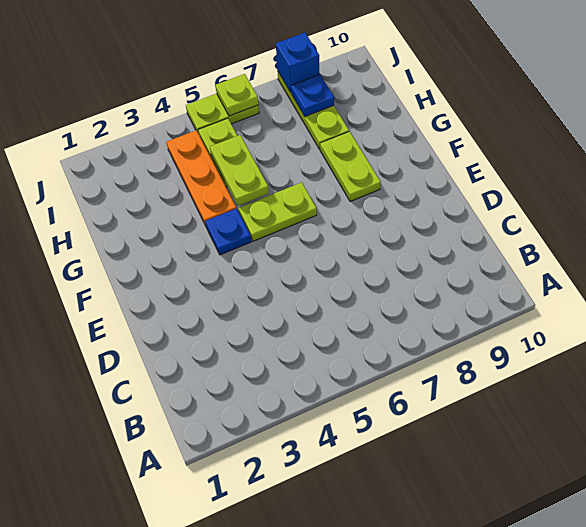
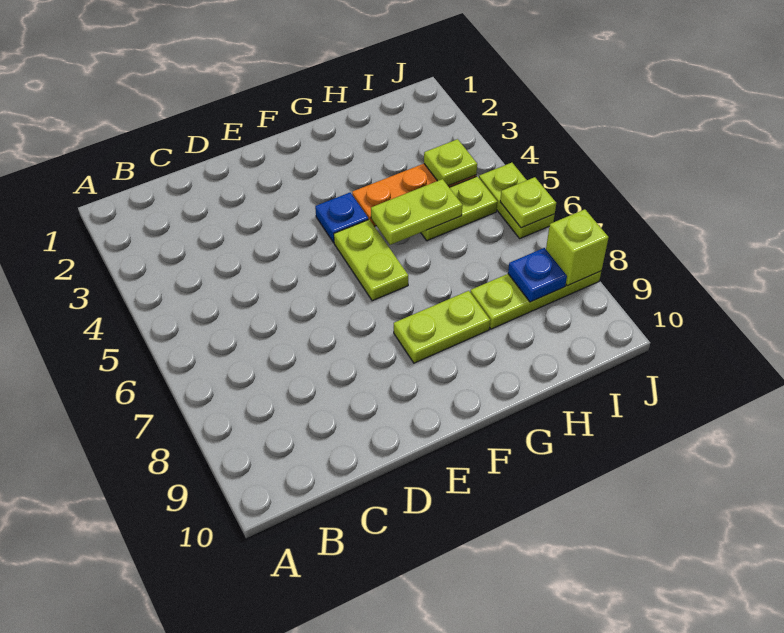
none -> lime plate I4 level 2
blue brick J8 level 2 -> lime brick J8 level 2

